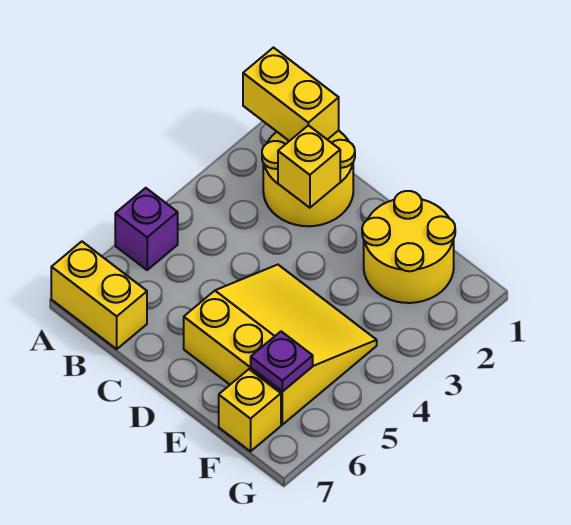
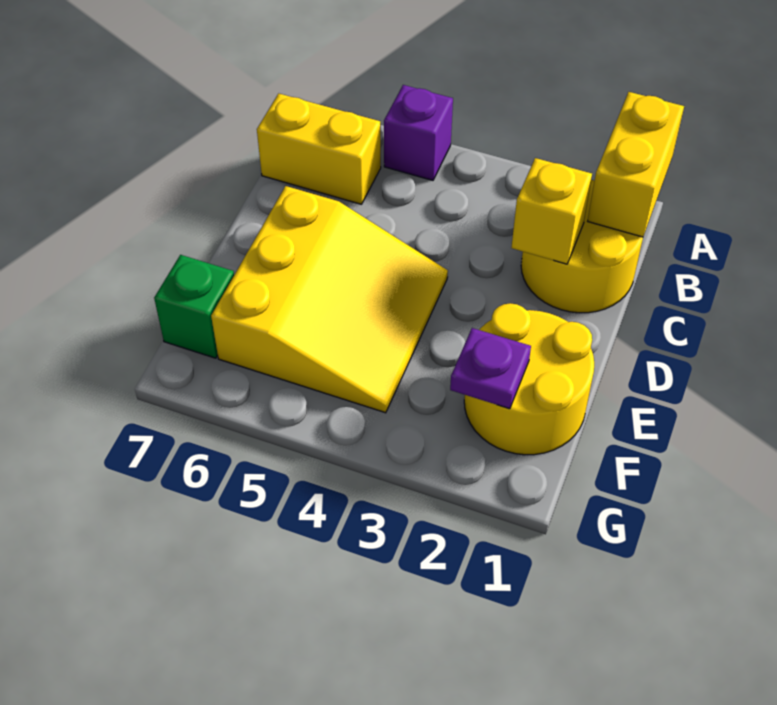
yellow brick A7:B7 level 1 -> yellow brick B6:B7 level 1
purple plate F6 level 2 -> purple plate F2 level 2
yellow brick F7 level 1 -> green brick F7 level 1

